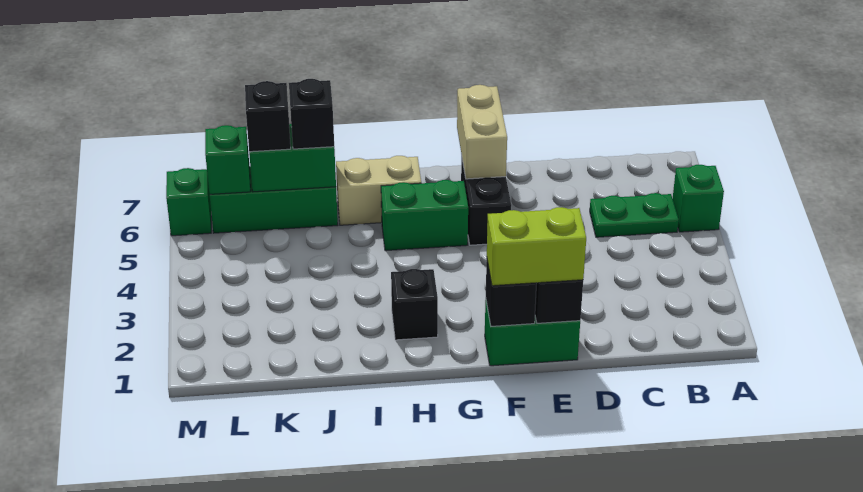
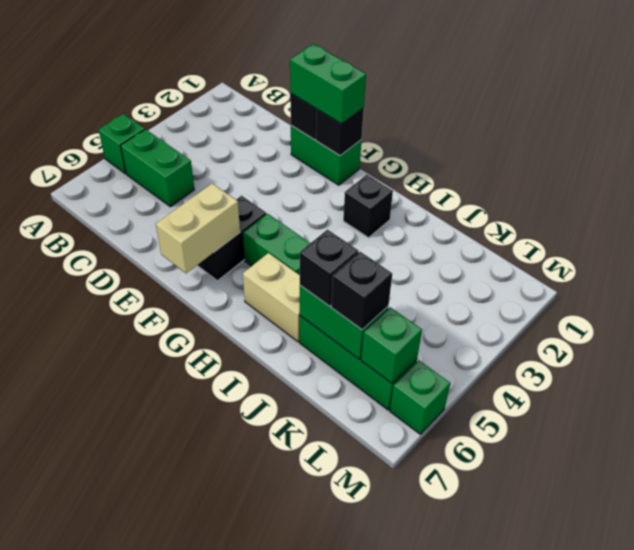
green plate B5:C5 level 1 -> green brick B5:C5 level 1
lime brick E1:F1 level 3 -> green brick E1:F1 level 3

